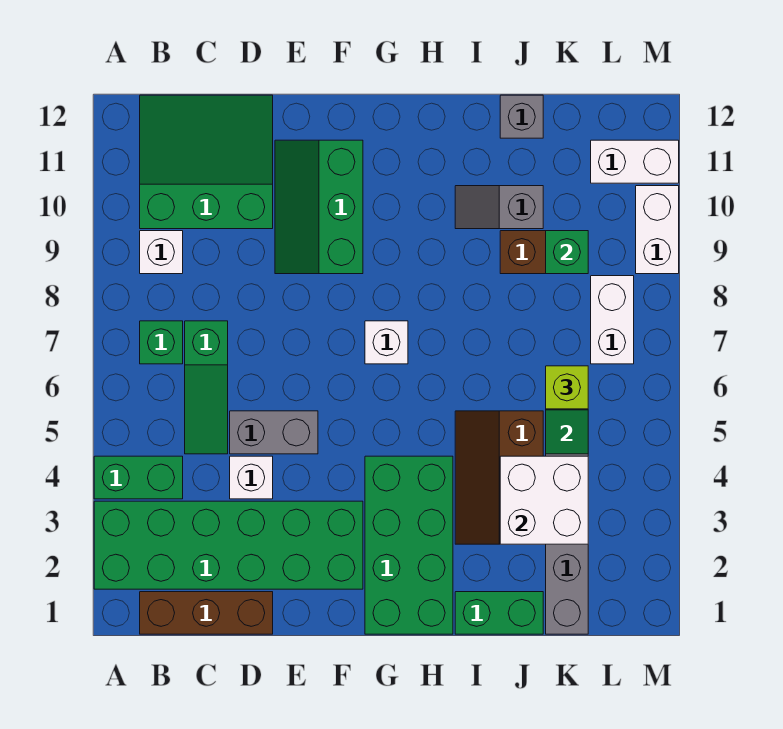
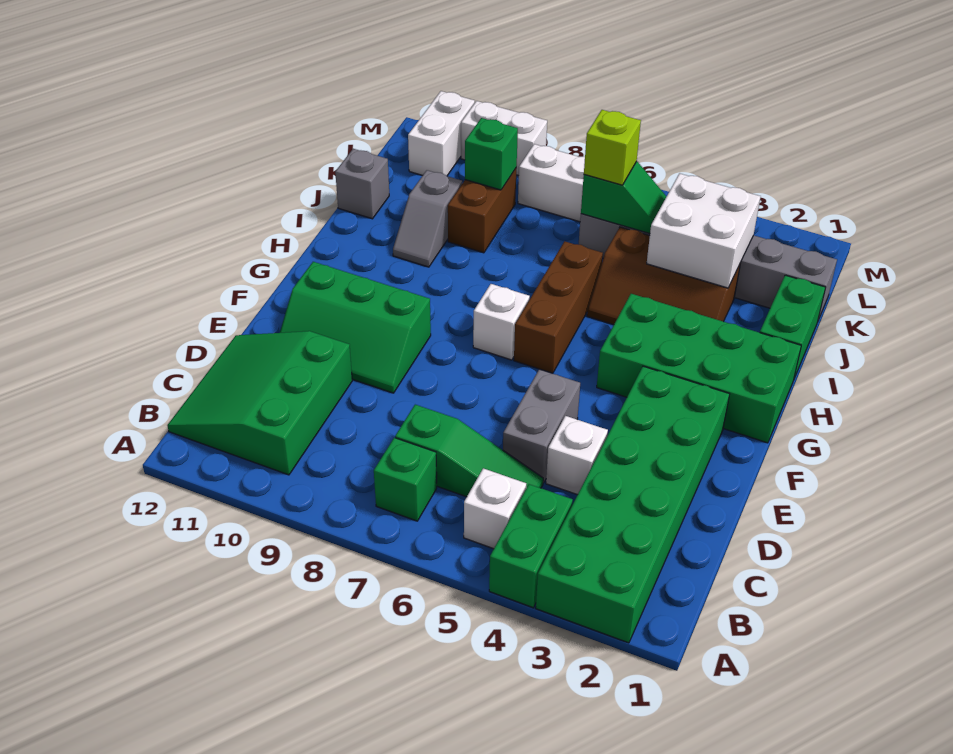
brown brick B1:D1 level 1 -> brown brick G6:I6 level 1
white brick B9 level 1 -> white brick B5 level 1

